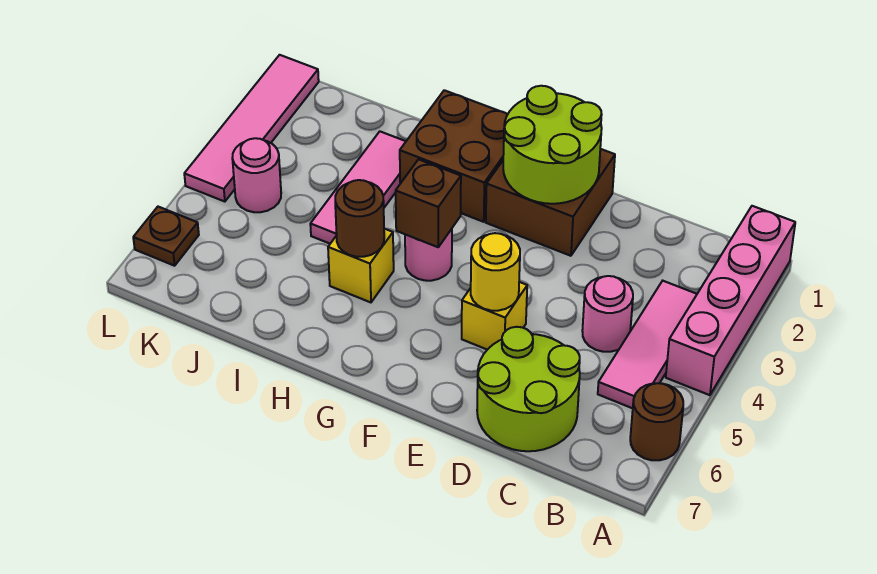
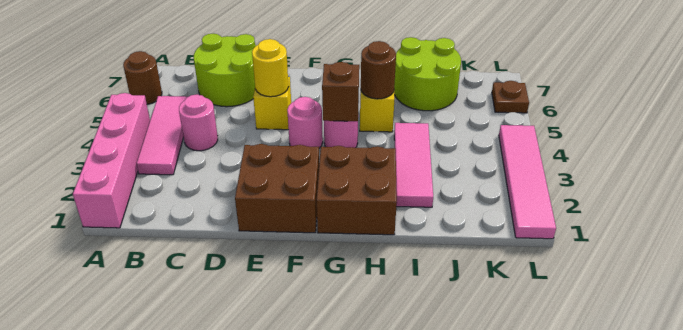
lime round brick E1:F2 level 2 -> lime round brick I6:J7 level 1
pink round brick K4 level 1 -> pink round brick F4 level 1

